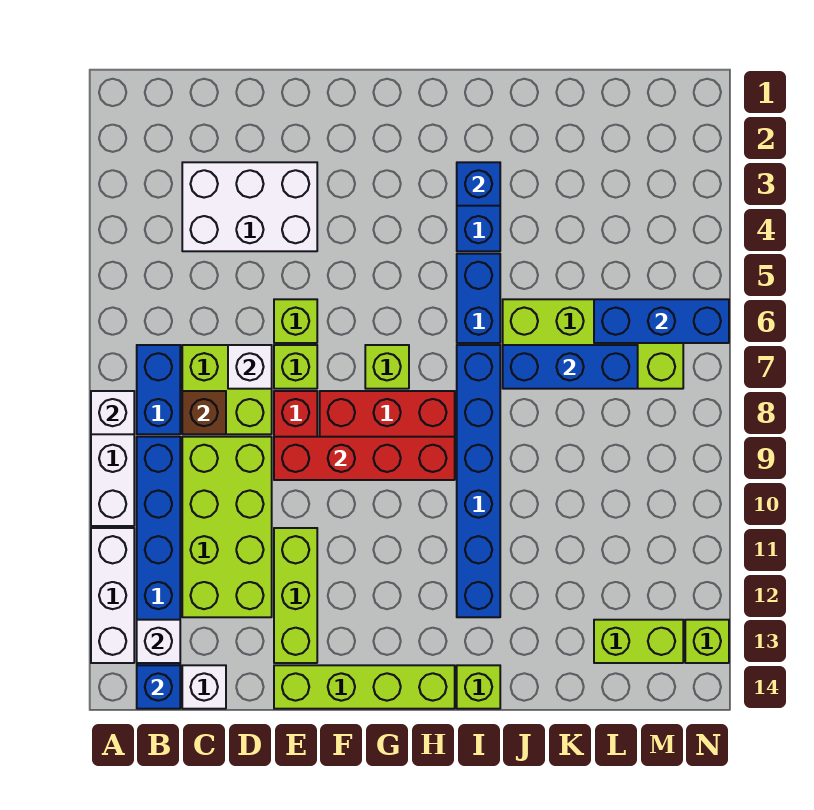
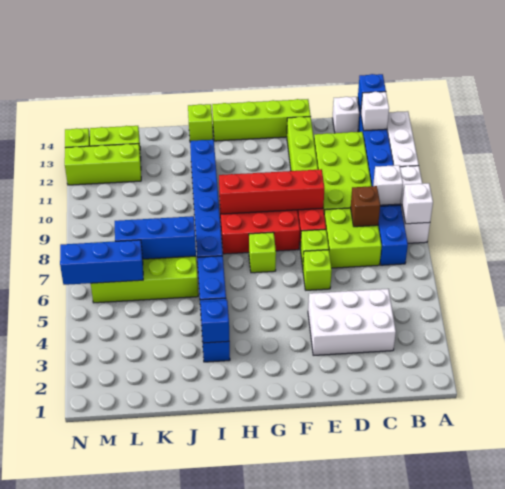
white brick D7 level 2 -> white brick B9 level 2
none -> lime brick L12:N12 level 1

